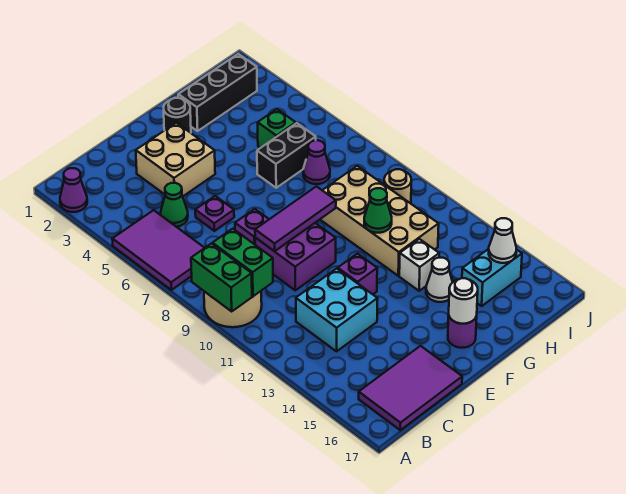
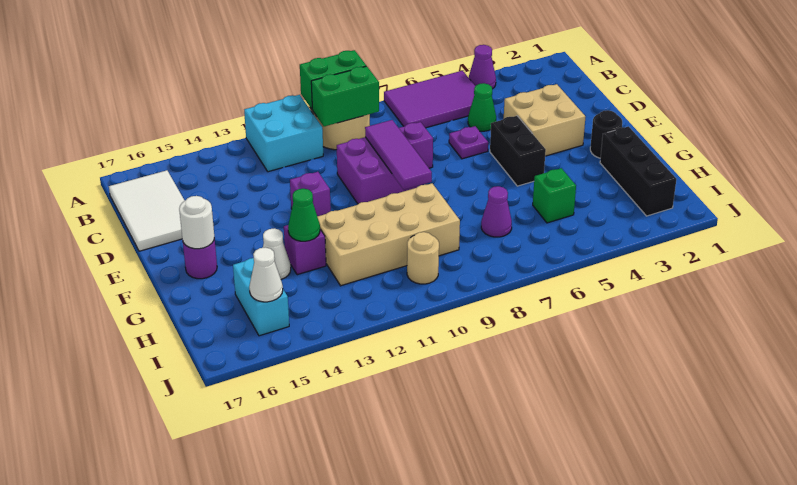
purple cone A2 level 1 -> purple cone A4 level 1
purple tile B16:D17 level 1 -> white tile B16:D17 level 1
cyan brick C12:D13 level 1 -> cyan brick A11:B12 level 1
black brick G6:H6 level 1 -> black brick E5:F5 level 1
green cone G11 level 2 -> green cone G13 level 2
white brick G13 level 1 -> purple brick G13 level 1

